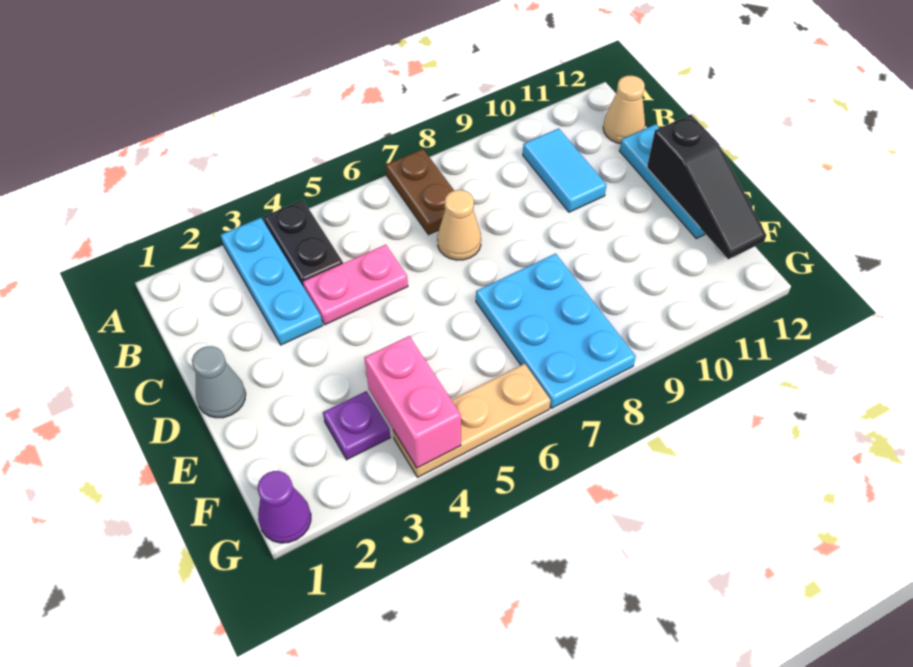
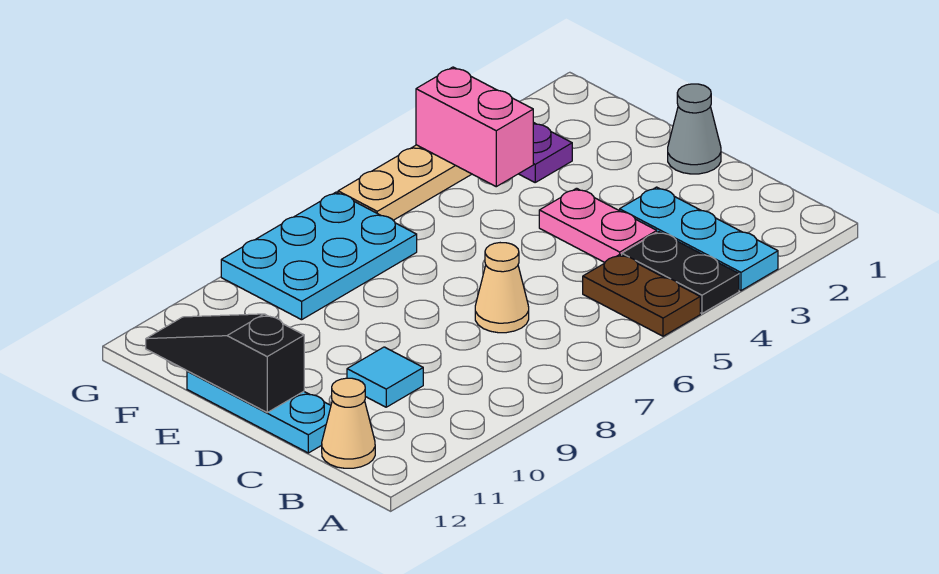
brown plate A7:B7 level 1 -> brown plate A5:B5 level 1
cyan tile B10:C10 level 1 -> cyan tile C10 level 1
pink plate C4:C5 level 1 -> pink plate C4:D4 level 1
cyan plate E7:G8 level 1 -> cyan plate F7:G9 level 1
purple cone G1 level 1 -> none

